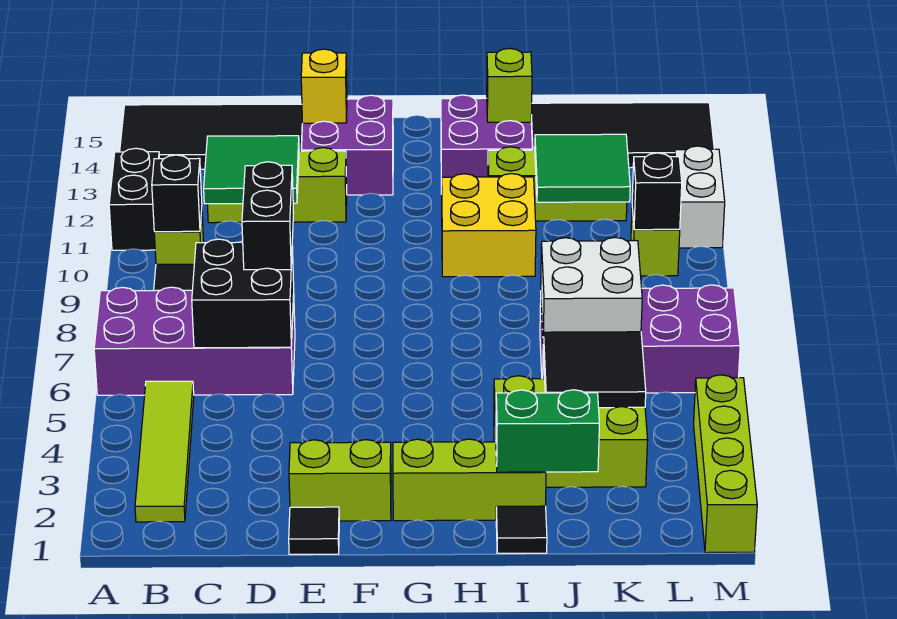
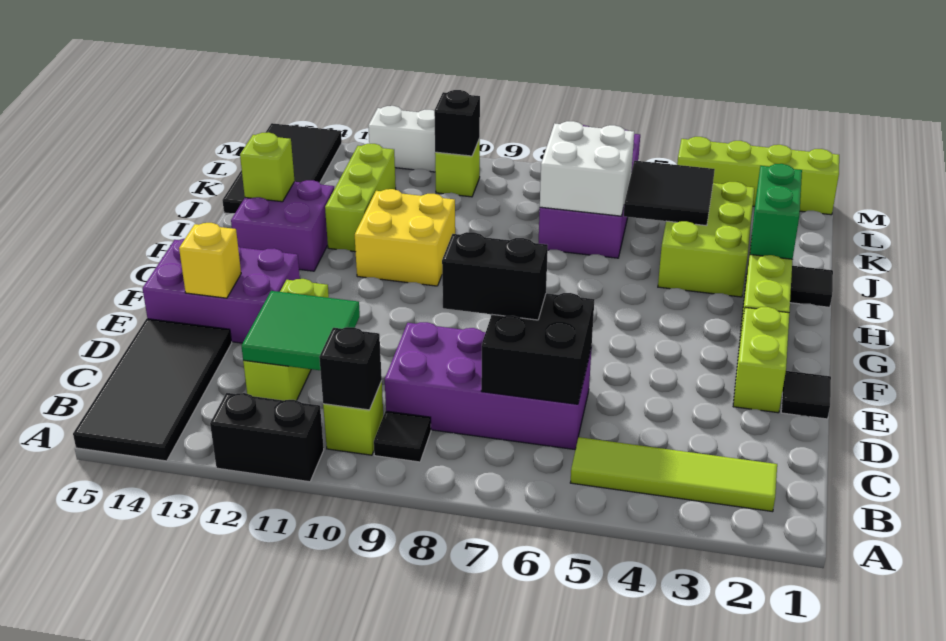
purple brick A6:D7 level 1 -> purple brick C6:D9 level 1
purple brick E13:F14 level 1 -> purple brick E13:F15 level 1
green tile J11:K12 level 2 -> none

